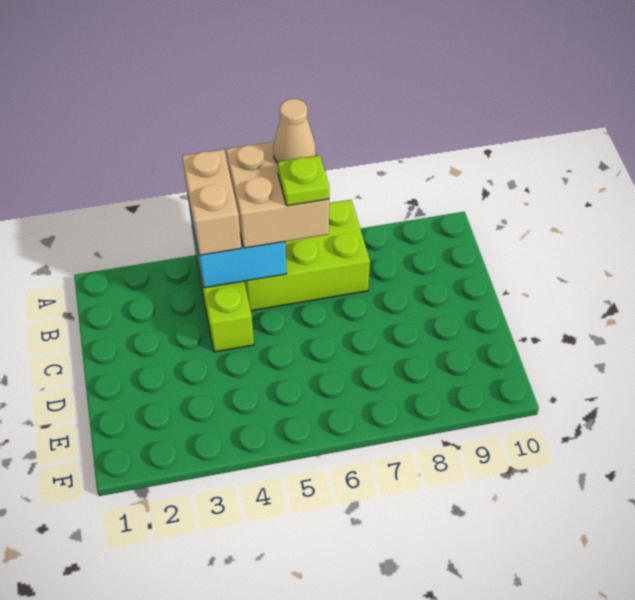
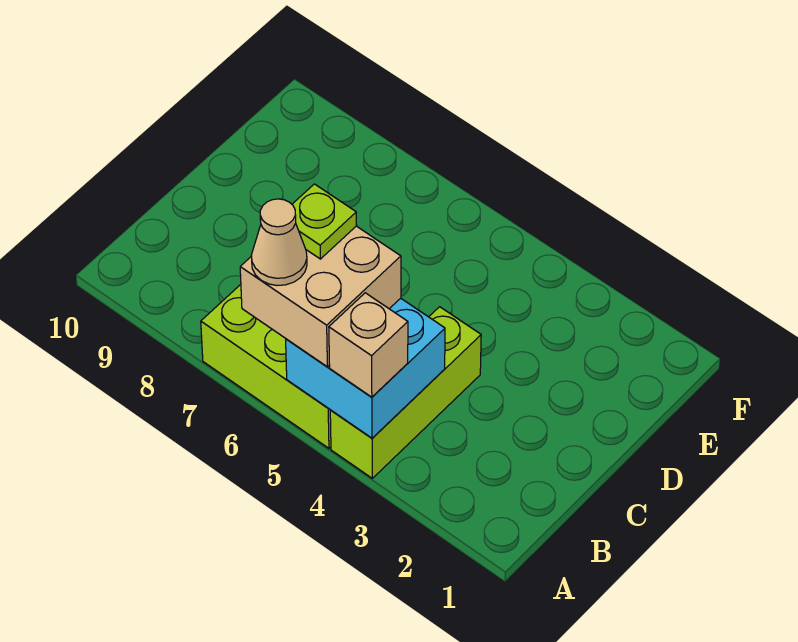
tan brick A4:B4 level 3 -> tan brick A4 level 3

